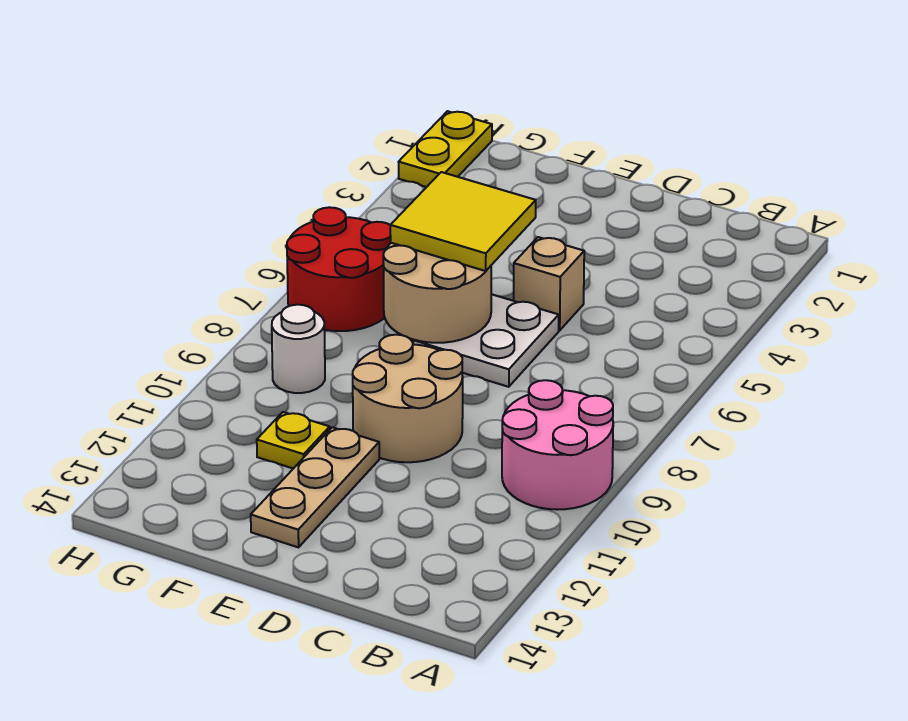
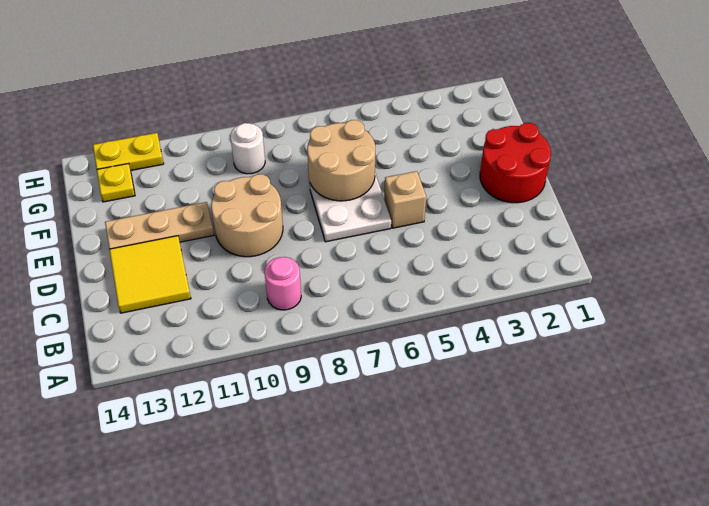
pink round brick A9:B10 level 1 -> pink round brick B9 level 1
yellow tile E5:F6 level 3 -> yellow tile C12:D13 level 1
yellow plate F11 level 1 -> yellow plate G13 level 1
red round brick G6:H7 level 1 -> red round brick D1:E2 level 1
yellow plate H1:H2 level 1 -> yellow plate H12:H13 level 1

